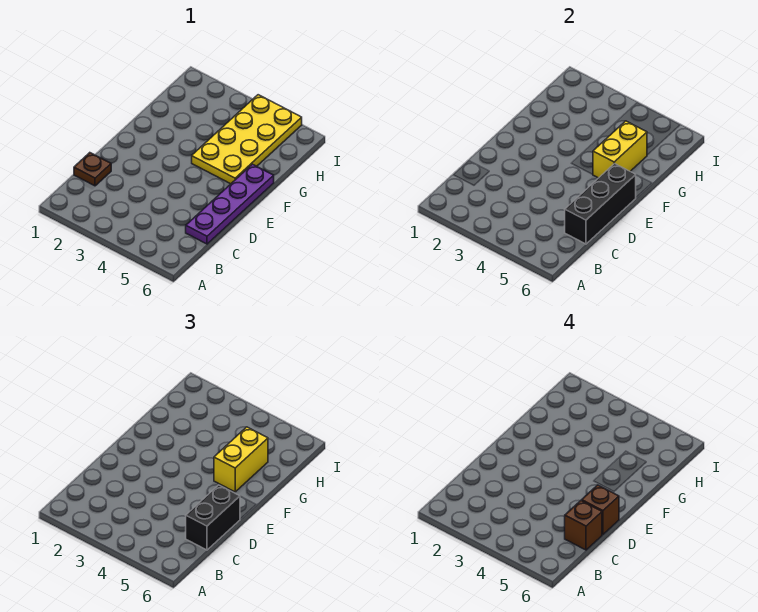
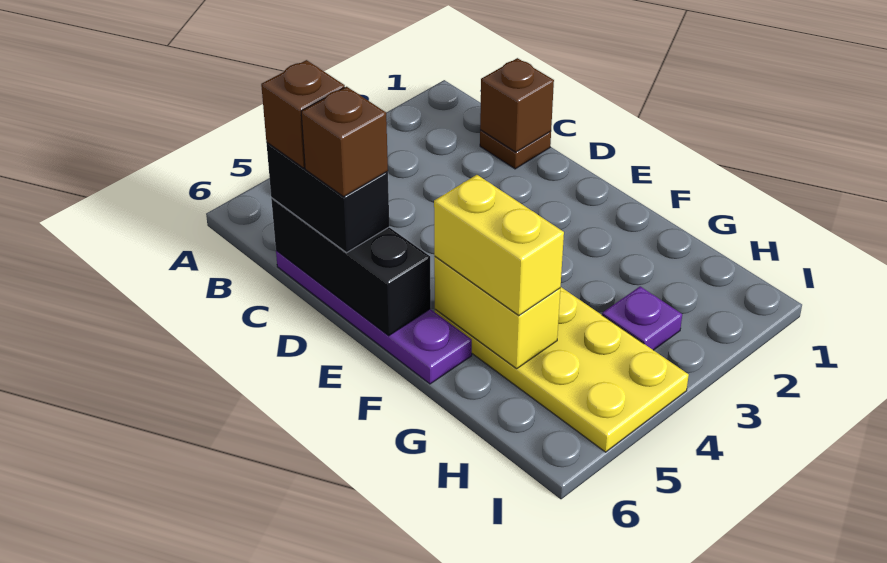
none -> brown brick C1 level 2
none -> purple plate H3 level 1

